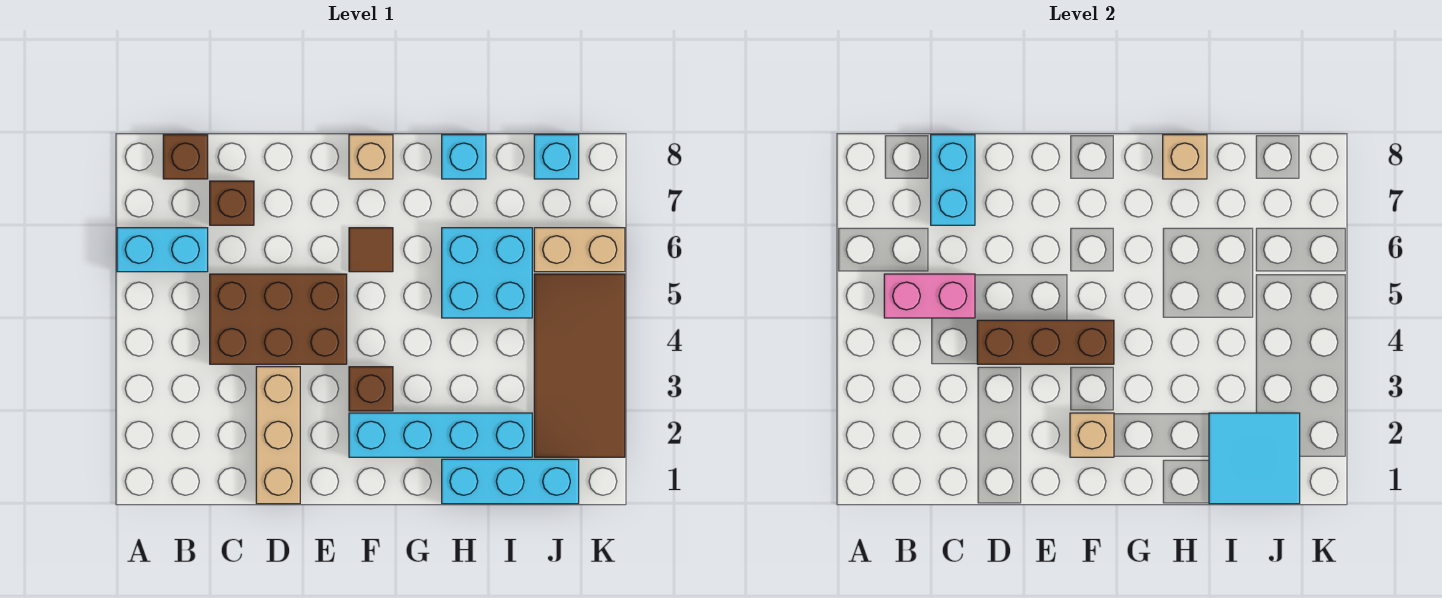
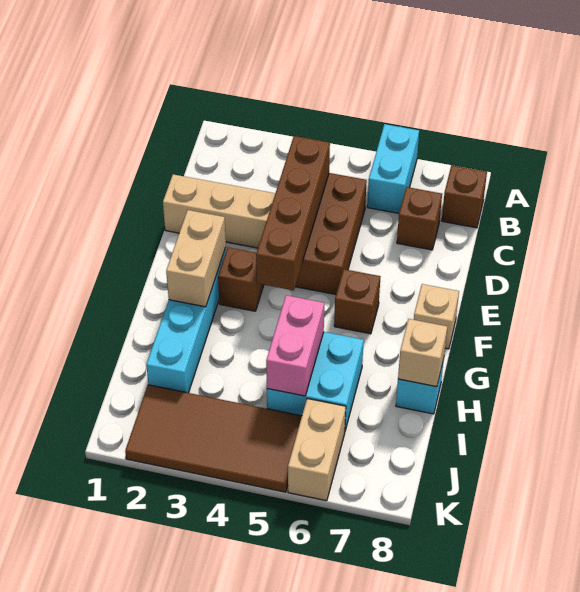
pink brick B5:C5 level 2 -> pink brick H5:I5 level 2
cyan brick C7:C8 level 2 -> none
brown brick D4:F4 level 2 -> brown brick C4:F4 level 2
tan brick F2 level 2 -> tan brick F2:G2 level 2
brown tile F6 level 1 -> brown brick F6 level 1
cyan brick H1:J1 level 1 -> none
cyan tile I1:J2 level 2 -> none
cyan brick J8 level 1 -> none

